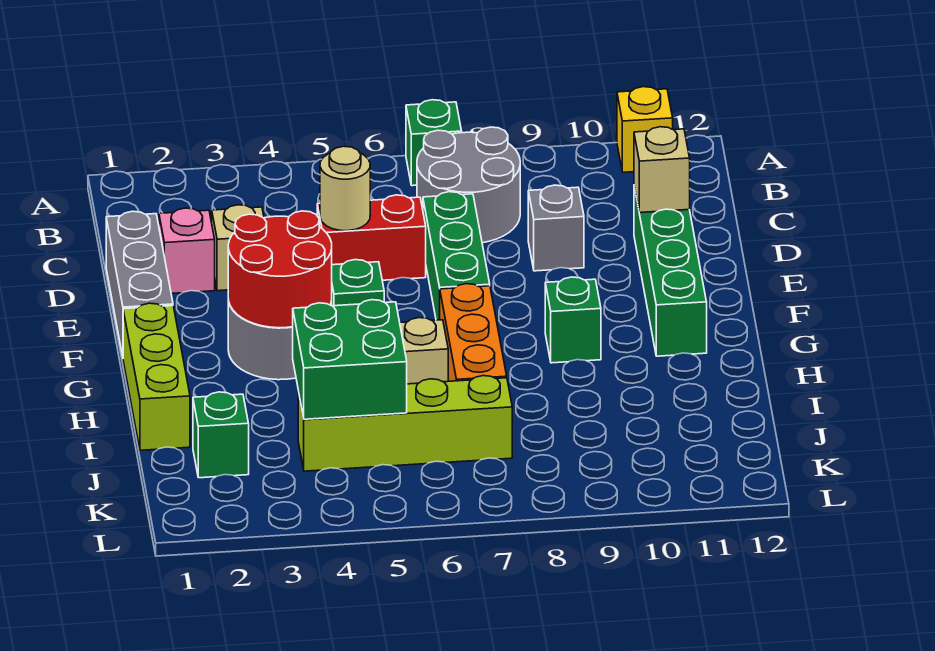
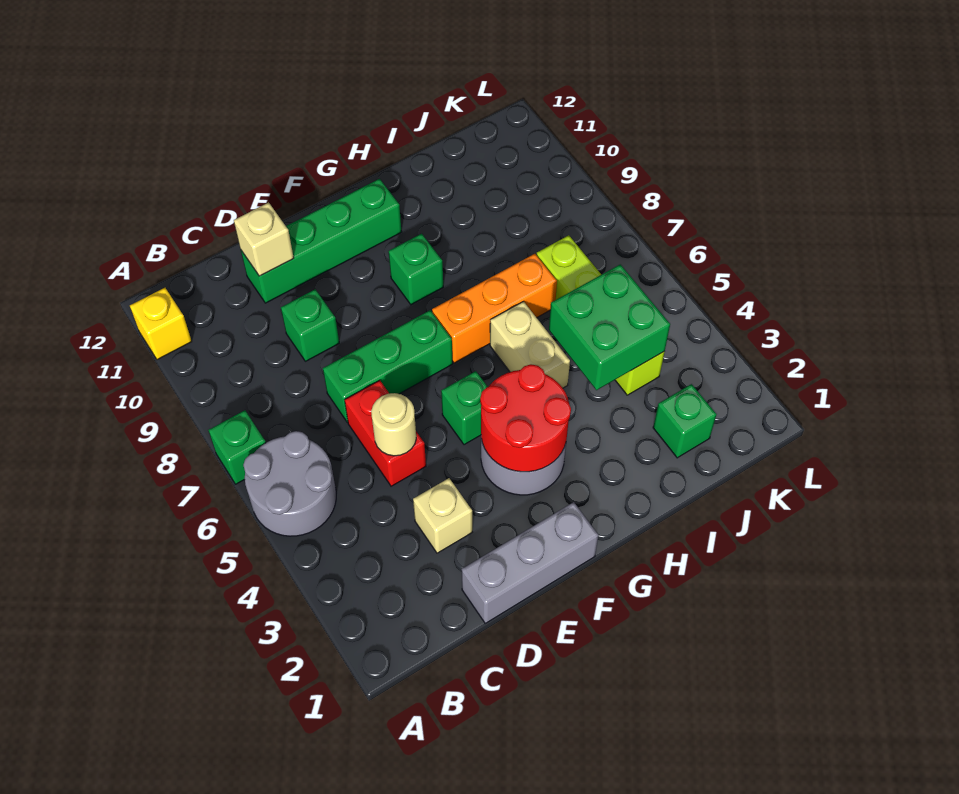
grey round brick B7:C8 level 1 -> grey round brick A5:B6 level 1
pink brick D2 level 1 -> none
grey brick D9 level 1 -> green brick D9 level 1
lime brick G1:I1 level 1 -> none

